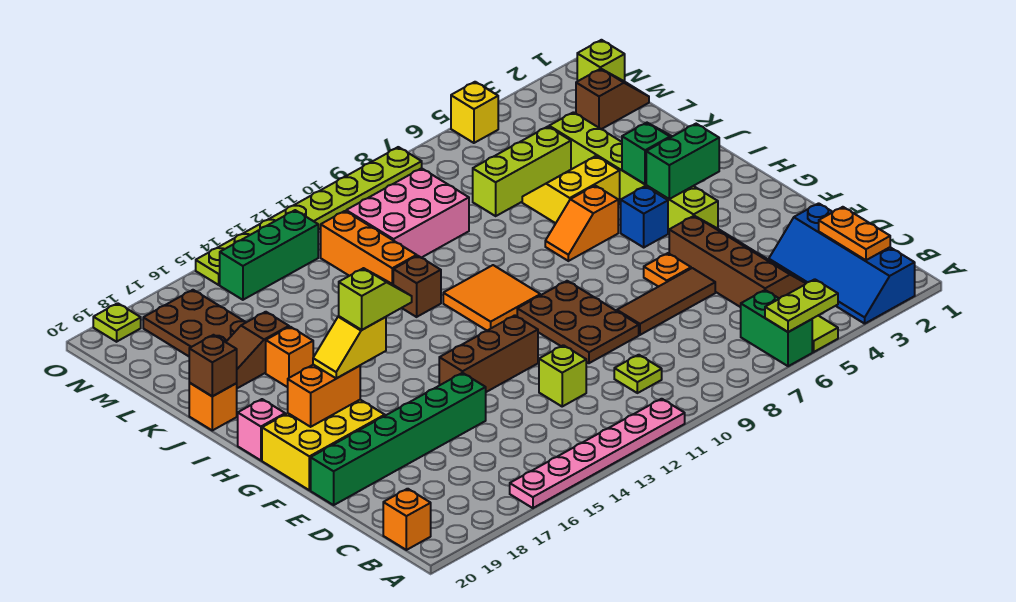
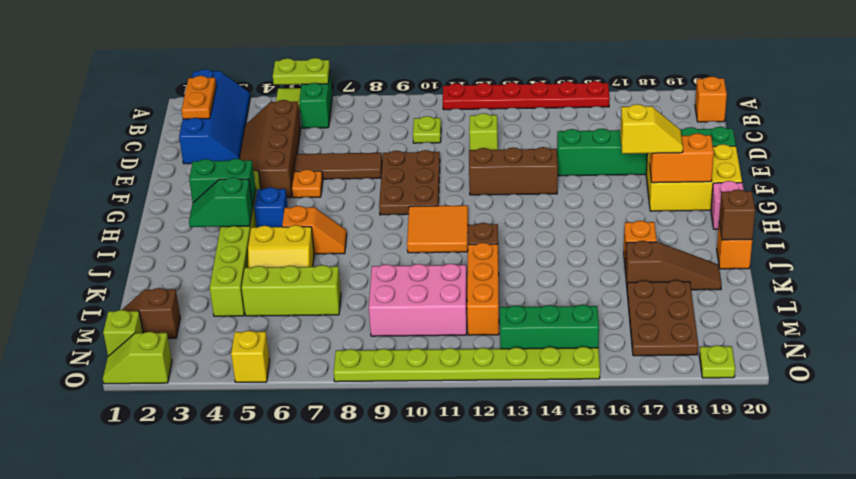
pink plate A11:A16 level 1 -> red plate A11:A16 level 1
lime slope G16:G17 level 4 top 17 -> lime slope O1:O2 level 1 top 2

